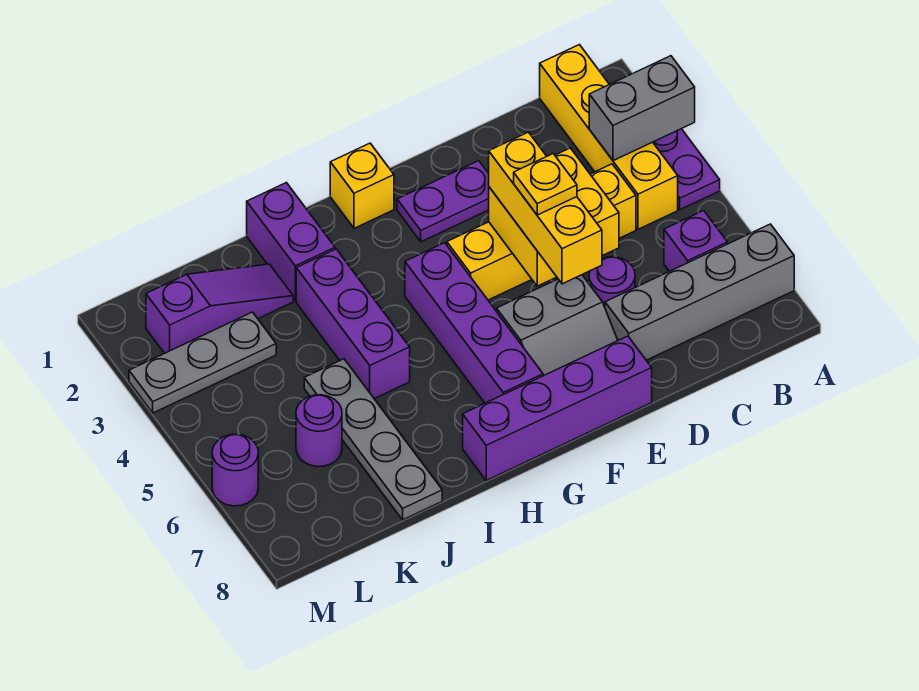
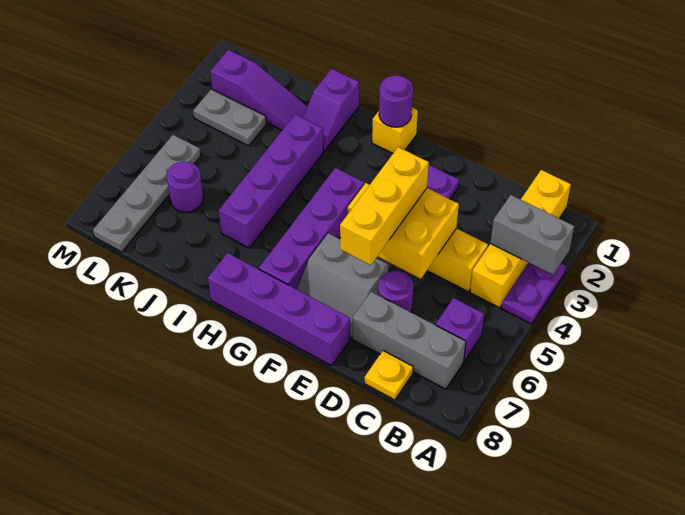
grey brick A7:D7 level 1 -> grey brick B7:D7 level 1
yellow plate E5 level 4 -> yellow plate C8 level 1
purple brick I1:I2 level 1 -> purple slope I1:I2 level 1 top 1
purple brick I3:I5 level 1 -> purple brick I3:I6 level 1
grey plate J5:J8 level 1 -> grey plate L5:L8 level 1
grey plate K3:M3 level 1 -> grey plate K3:L3 level 1
purple round brick M6 level 1 -> purple round brick G1 level 2

